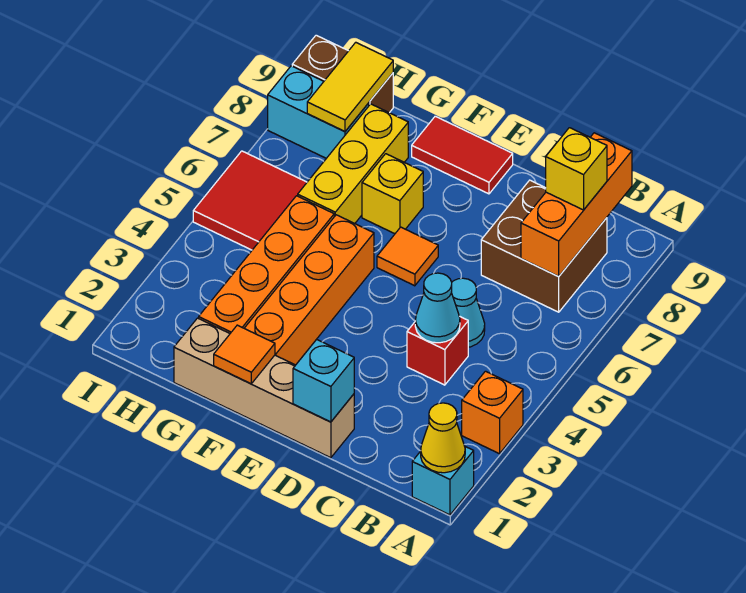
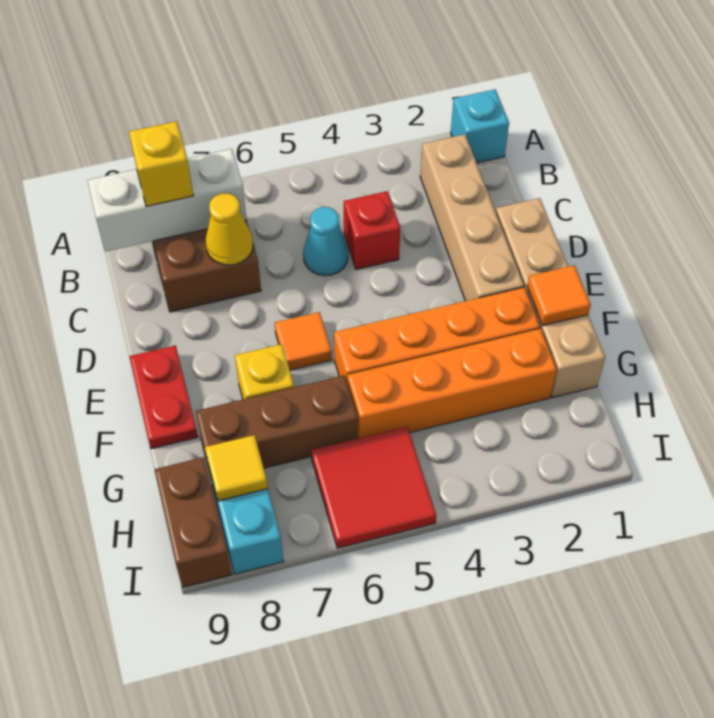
yellow cone A1 level 2 -> yellow cone C7 level 2
orange brick A3 level 1 -> none
none -> tan brick B2:E2 level 1
orange brick B7:B9 level 2 -> white brick B7:B9 level 2
cyan cone C4 level 2 -> none
cyan brick D1 level 2 -> none
red tile E9:F9 level 1 -> red plate E9:F9 level 1
yellow brick G6:G8 level 1 -> brown brick G6:G8 level 1
yellow tile H8:H9 level 2 -> yellow tile H8 level 2

